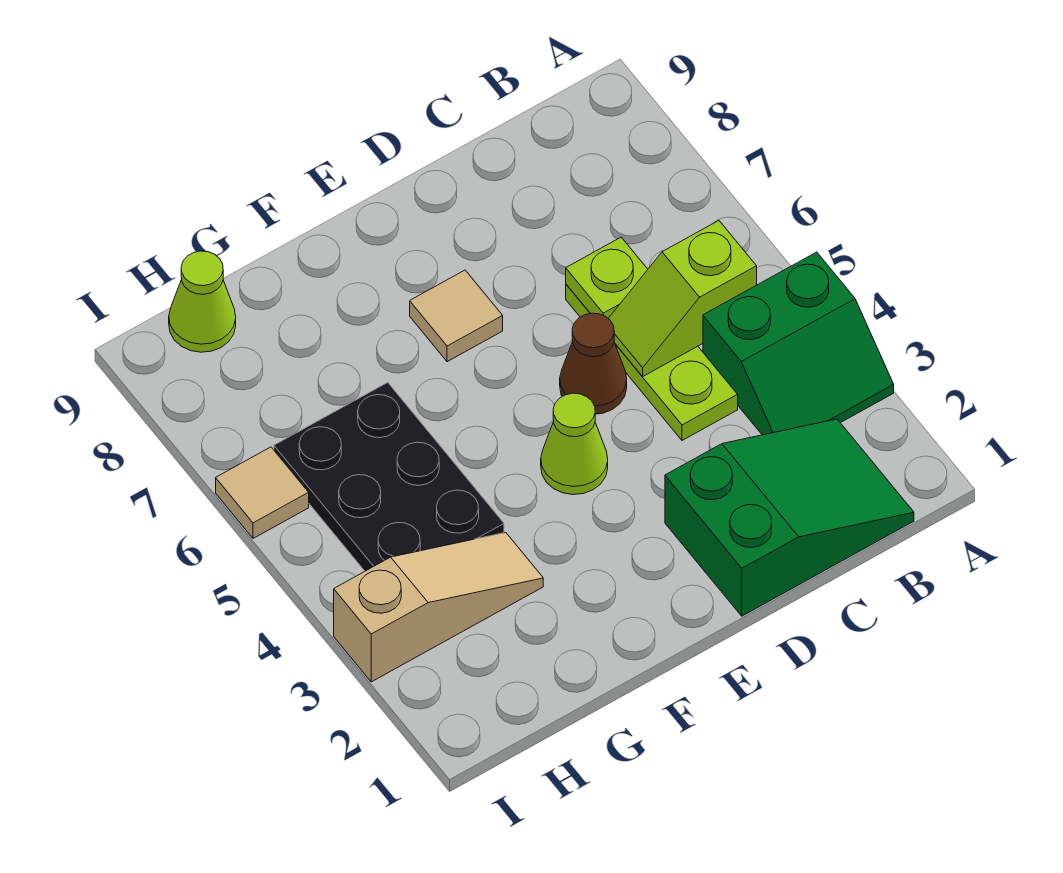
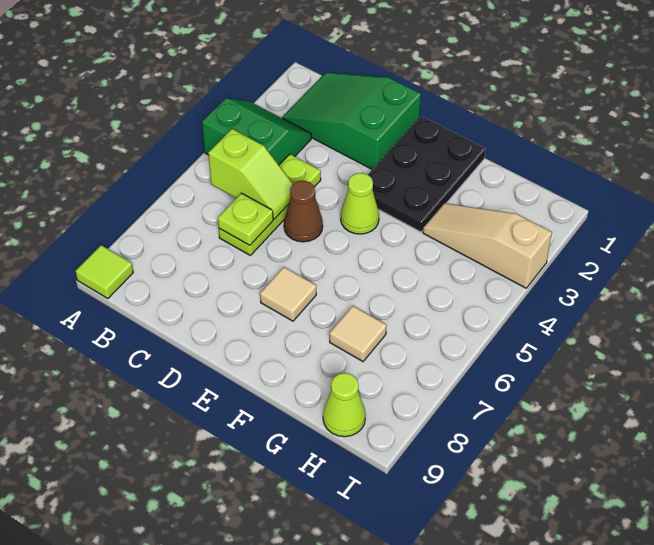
none -> lime tile A9 level 1
black plate G4:H6 level 1 -> black plate E1:F3 level 1
tan tile I6 level 1 -> tan tile G7 level 1

